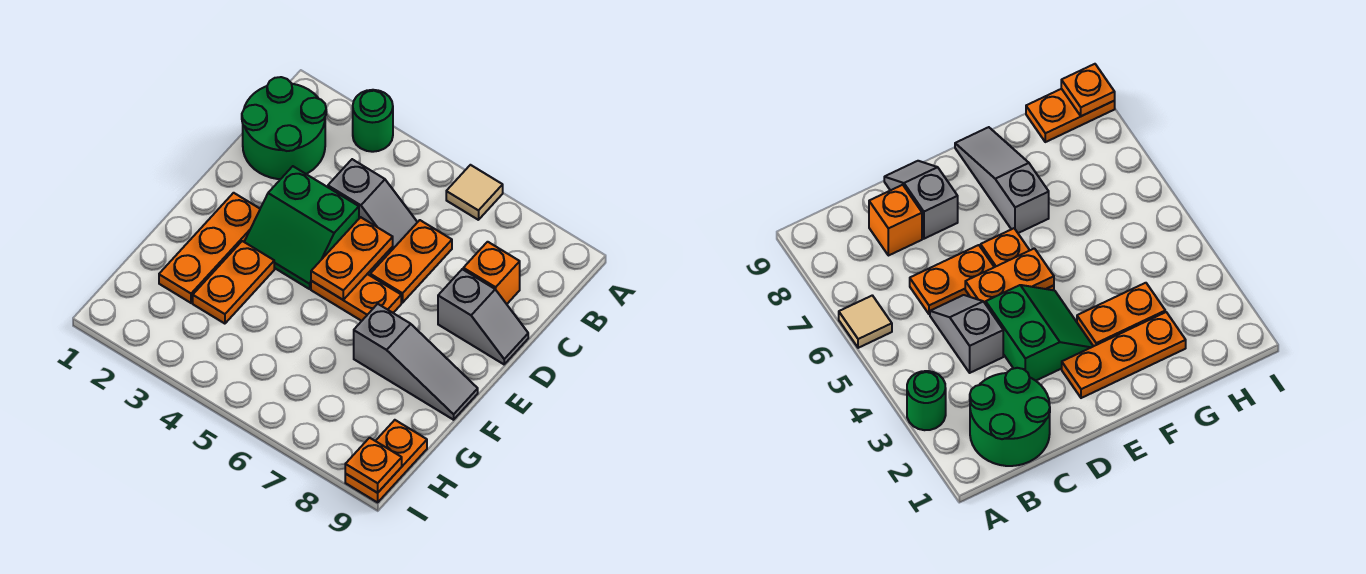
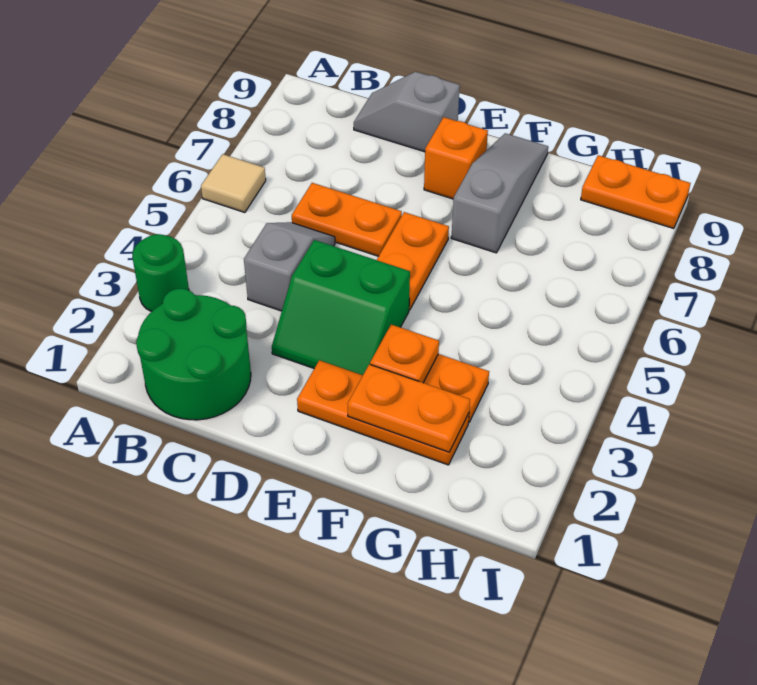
orange brick C8 level 1 -> orange brick E8 level 1
green slope D3:E4 level 1 top D -> green slope D3:E4 level 1 top 4
orange plate D5:E5 level 2 -> orange plate F2:G2 level 2
grey slope D8:D9 level 1 top 8 -> grey slope C9:D9 level 1 top D
orange plate I9 level 2 -> orange plate F3 level 2

